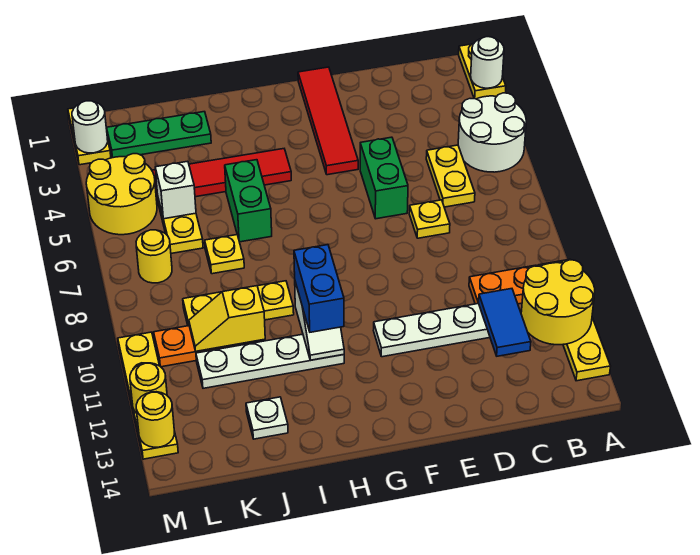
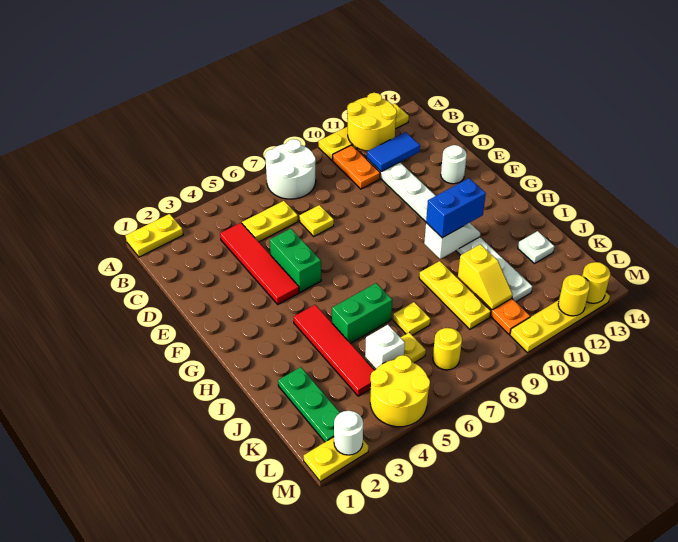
white round brick A2 level 2 -> white round brick E13 level 1
white round brick A4:B5 level 1 -> white round brick A7:B8 level 1
green brick E5:E6 level 1 -> green brick E5:F5 level 1
red tile F1:F4 level 1 -> red tile C4:F4 level 1

